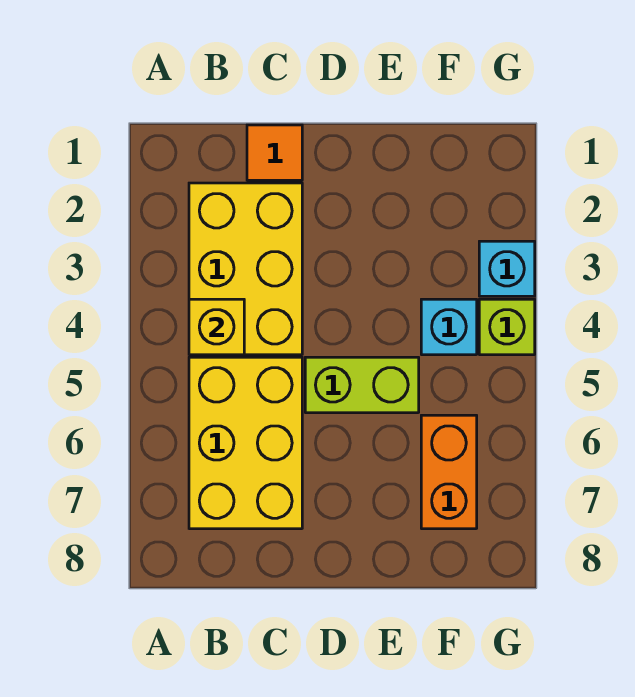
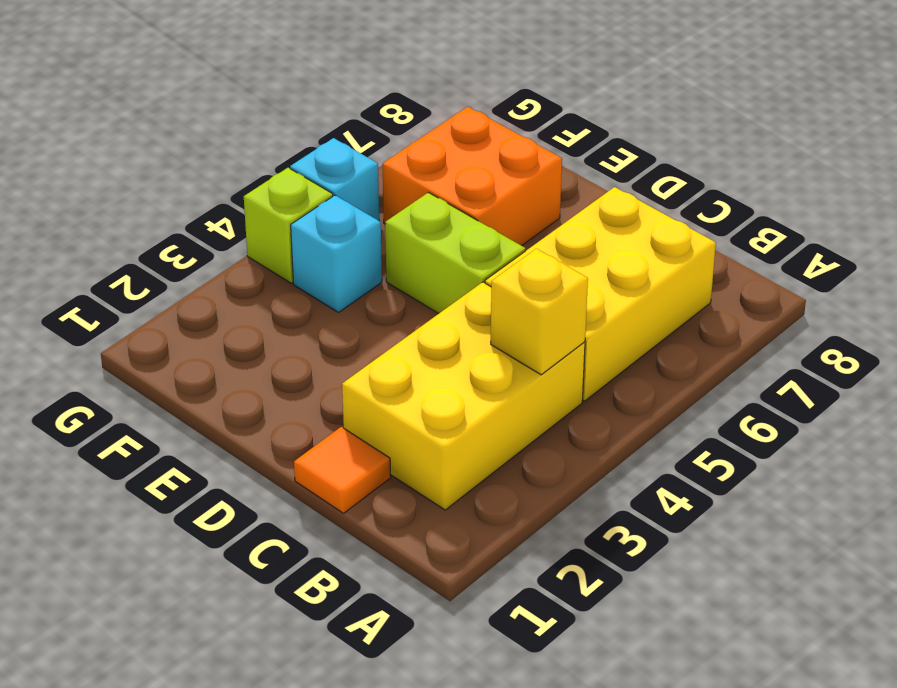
orange brick F6:F7 level 1 -> orange brick E6:F7 level 1
cyan brick G3 level 1 -> cyan brick G5 level 1

